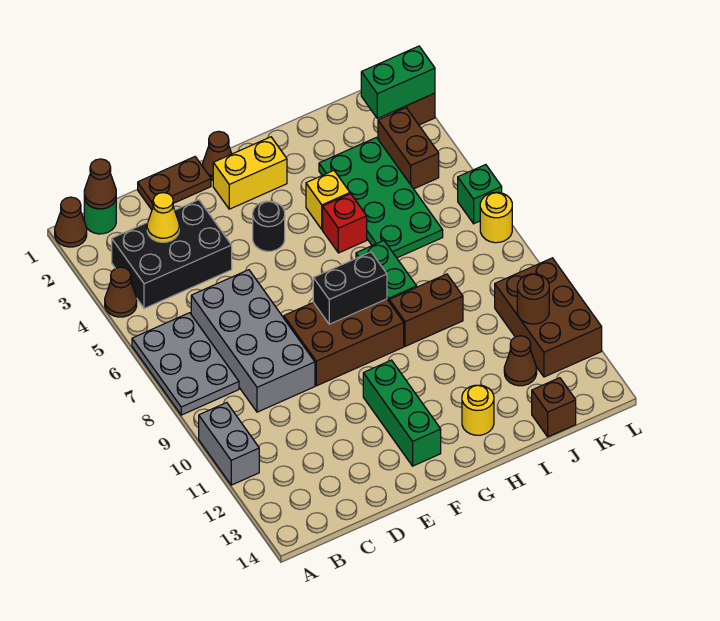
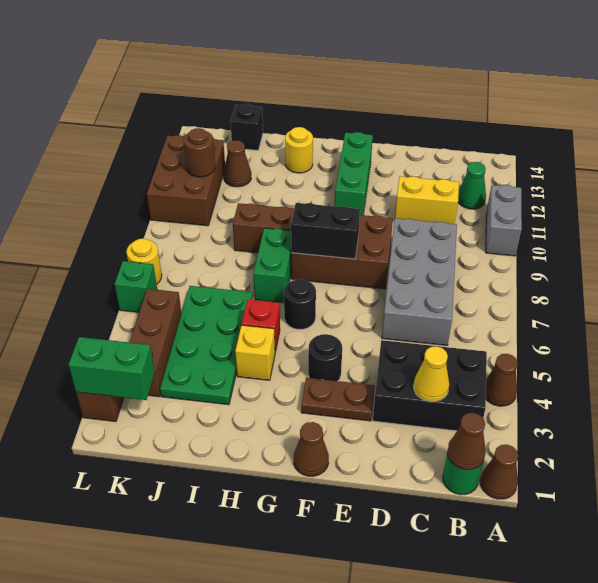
grey plate A6:B8 level 1 -> none
none -> green cone B12 level 1
brown plate D1:E1 level 1 -> brown plate E3:F3 level 1
yellow brick F2:G2 level 1 -> yellow brick C11:D11 level 1
none -> black round brick G6 level 1
brown brick J14 level 1 -> black brick J14 level 1
brown brick K3:K4 level 1 -> brown brick K3:K5 level 1

